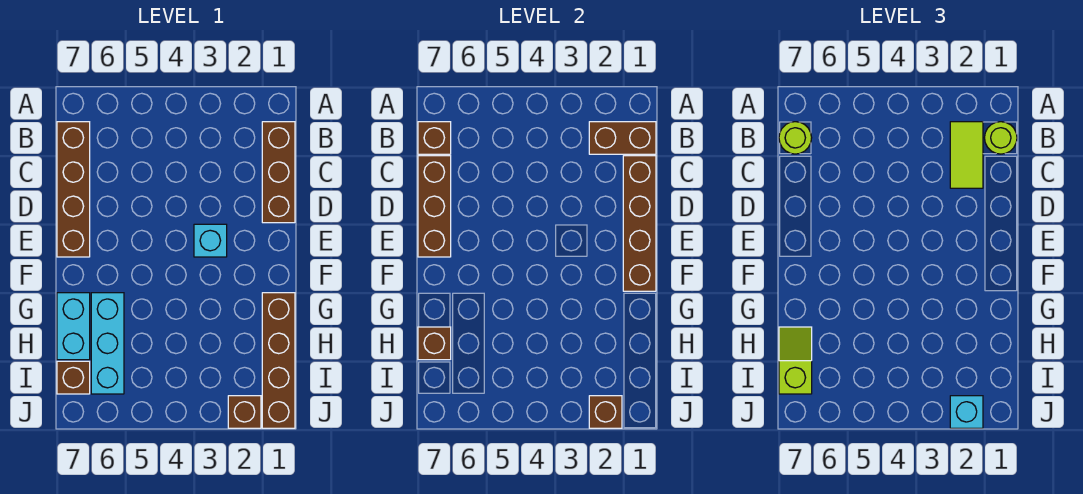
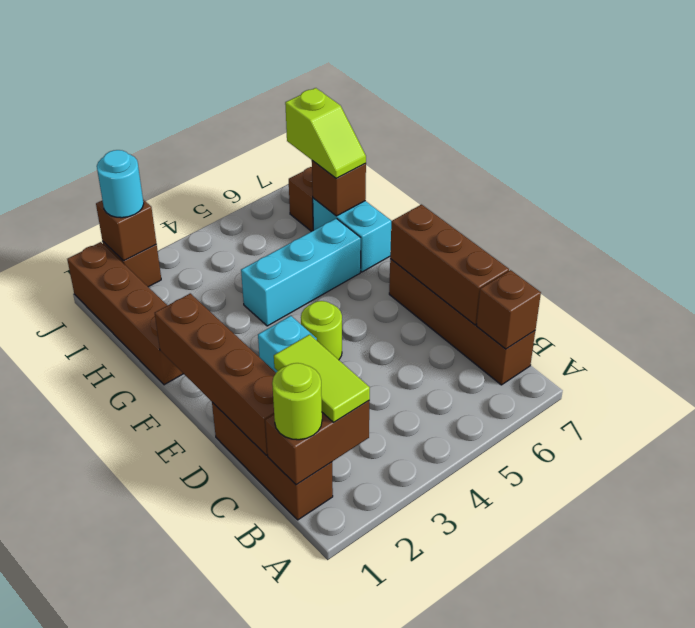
lime round brick B7 level 3 -> lime round brick E4 level 1
cyan brick G6:I6 level 1 -> cyan brick G4:G6 level 1
cyan brick J2 level 3 -> cyan round brick J2 level 3

